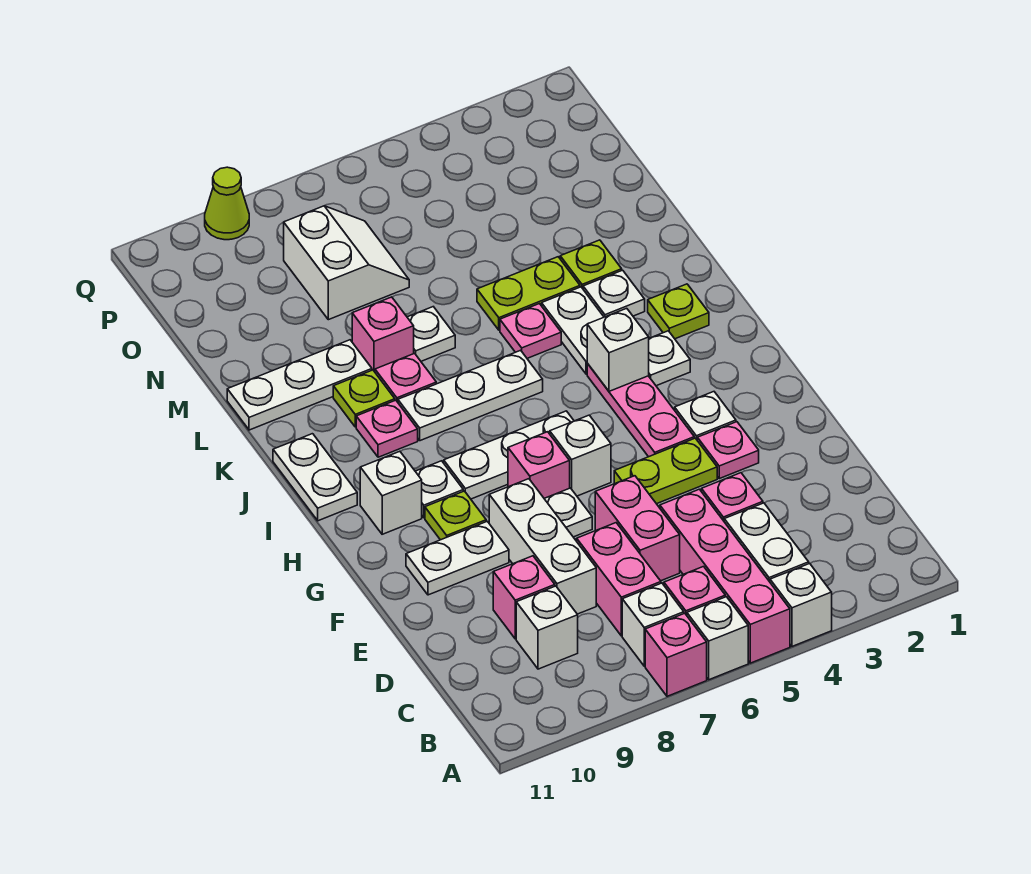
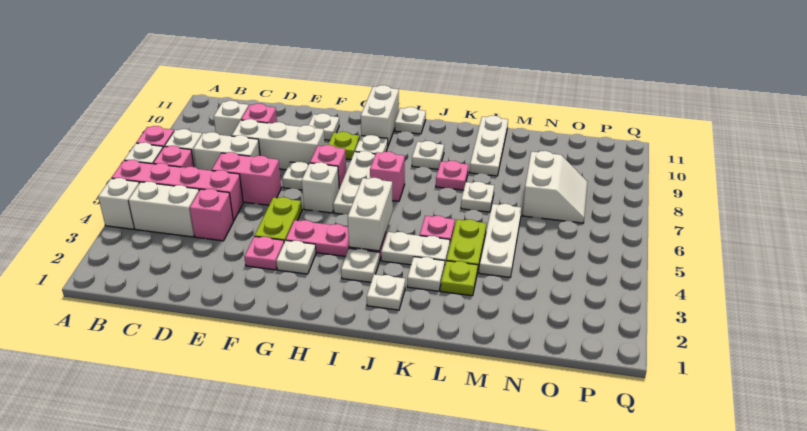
pink brick C7:D7 level 1 -> white brick C7:D7 level 1
white plate F9:F10 level 1 -> white plate F10 level 1
white brick H10 level 1 -> white brick H10:H11 level 1
white brick I4 level 2 -> white brick I4:I5 level 2
white plate I11:J11 level 1 -> white plate I11 level 1
lime plate J2 level 1 -> white plate J2 level 1
white plate J6:J8 level 1 -> white plate M4:M6 level 1
pink plate J9 level 1 -> white plate J9 level 1
lime plate K9 level 1 -> none
pink brick L8 level 1 -> pink brick I7 level 1
white slope N7:O8 level 1 top 8 -> white slope N7:O8 level 1 top N
lime cone Q9 level 1 -> none

